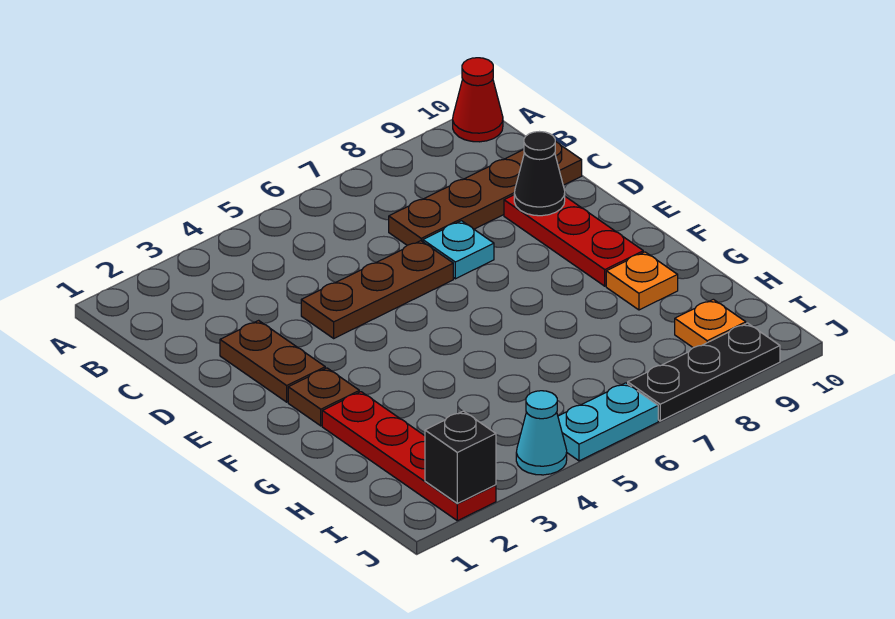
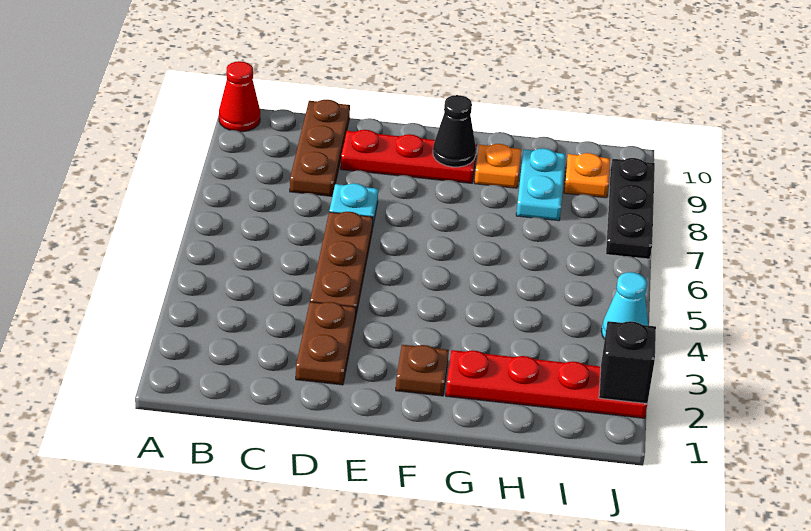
brown plate C7:C10 level 1 -> brown plate C8:C10 level 1
brown plate D2:E2 level 1 -> brown plate D2:D3 level 1
black cone D9 level 2 -> black cone F9 level 2
cyan plate J5:J6 level 1 -> cyan plate H8:H9 level 1

